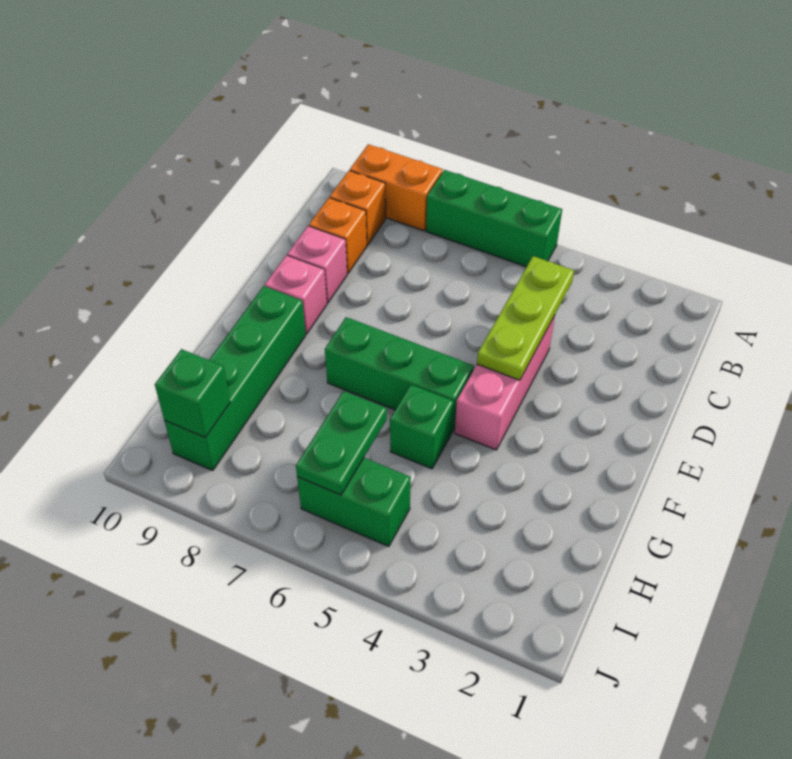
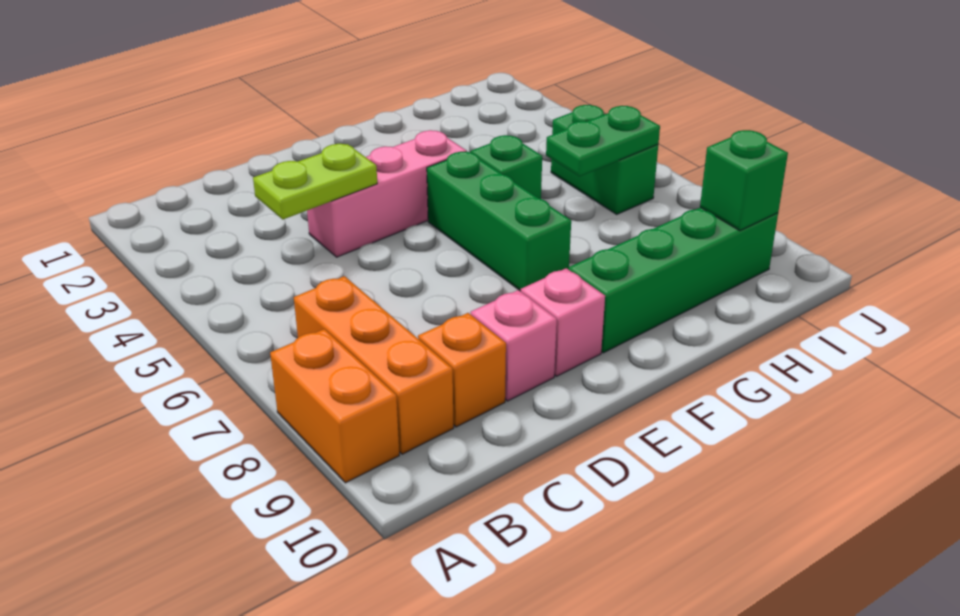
green brick A5:A7 level 1 -> none
orange brick B9 level 1 -> orange brick B7:B9 level 1
lime plate C4:E4 level 2 -> lime plate C4:D4 level 2

